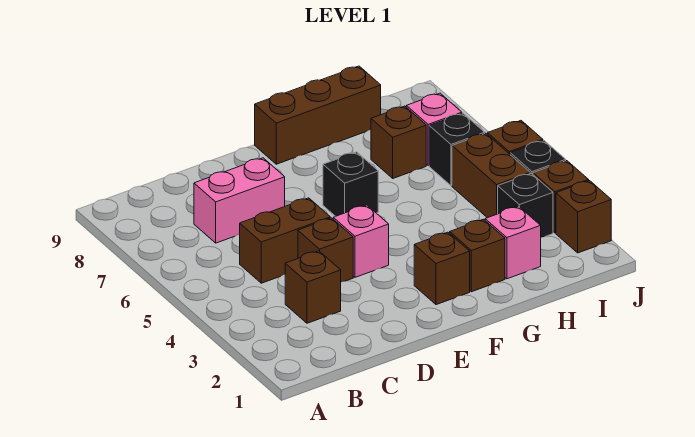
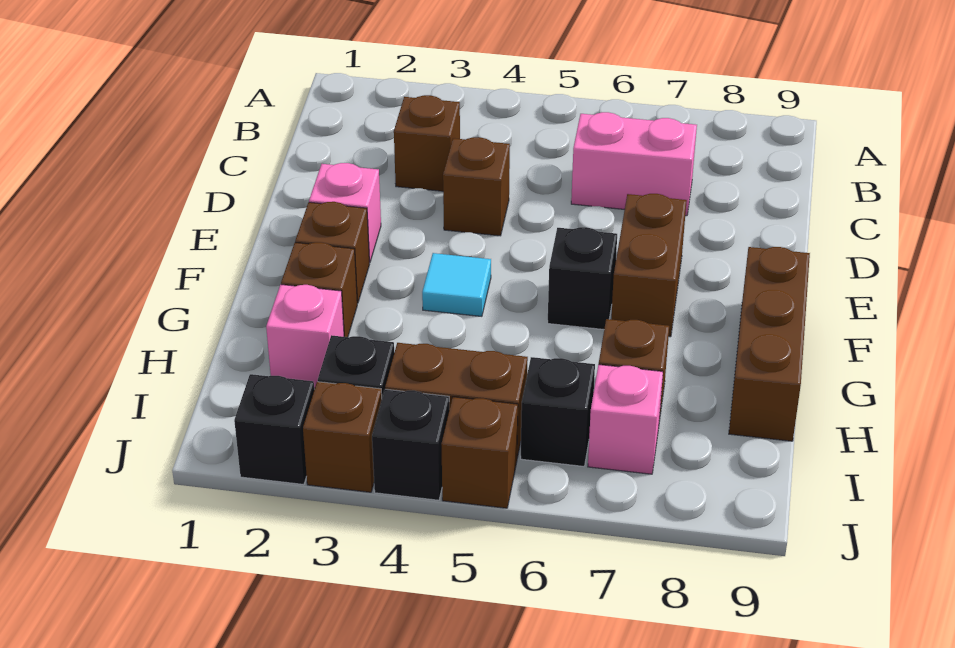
brown brick C5:D5 level 1 -> brown brick E7:F7 level 1
pink brick C7:D7 level 1 -> pink brick C6:C7 level 1
pink brick E4 level 1 -> pink brick E2 level 1
none -> cyan tile F4 level 1
brown brick J2 level 1 -> black brick J2 level 1

